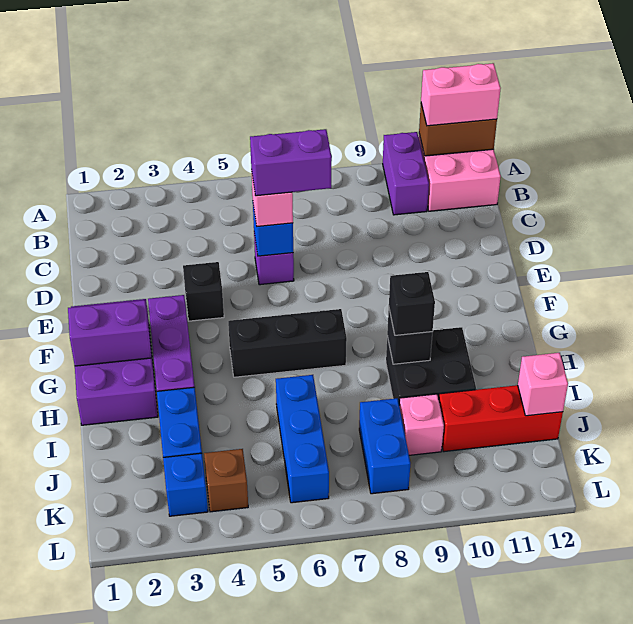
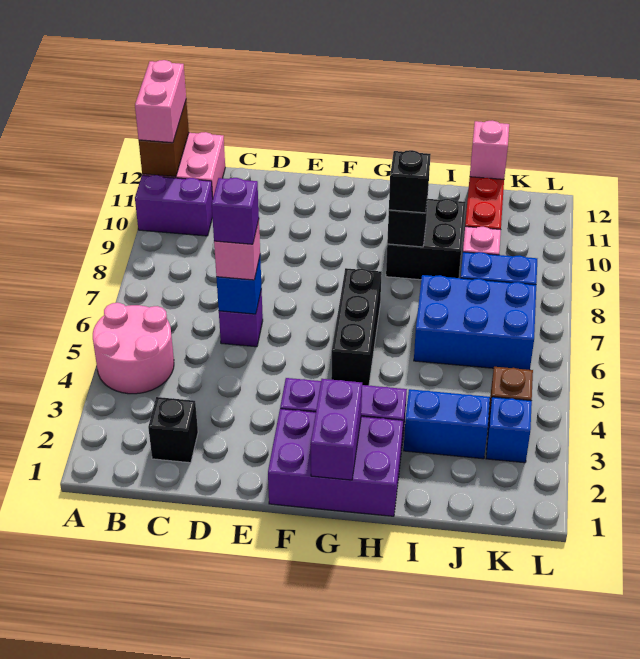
none -> pink round brick A4:B5 level 1
purple brick D6:D7 level 4 -> purple brick D6 level 4
black brick E4 level 1 -> black brick C2 level 1
blue brick I6:K6 level 1 -> blue brick I6:K7 level 1

